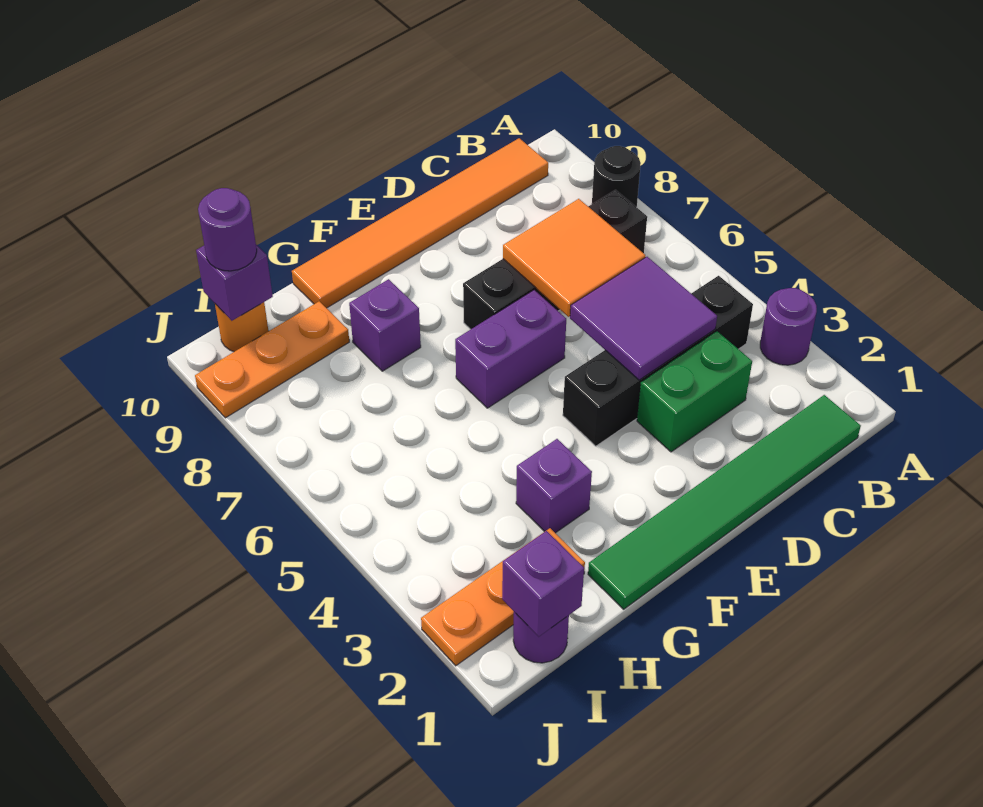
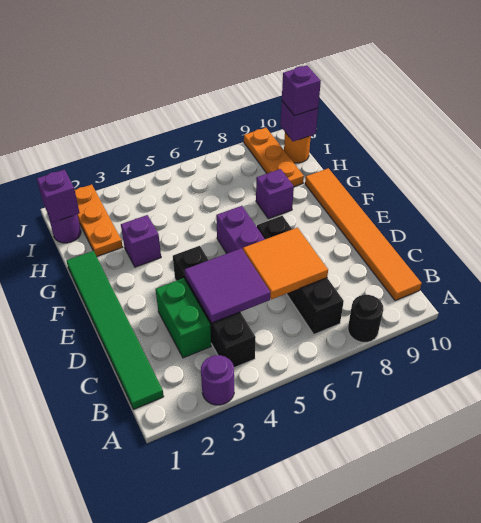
purple round brick I10 level 3 -> purple brick I10 level 3

